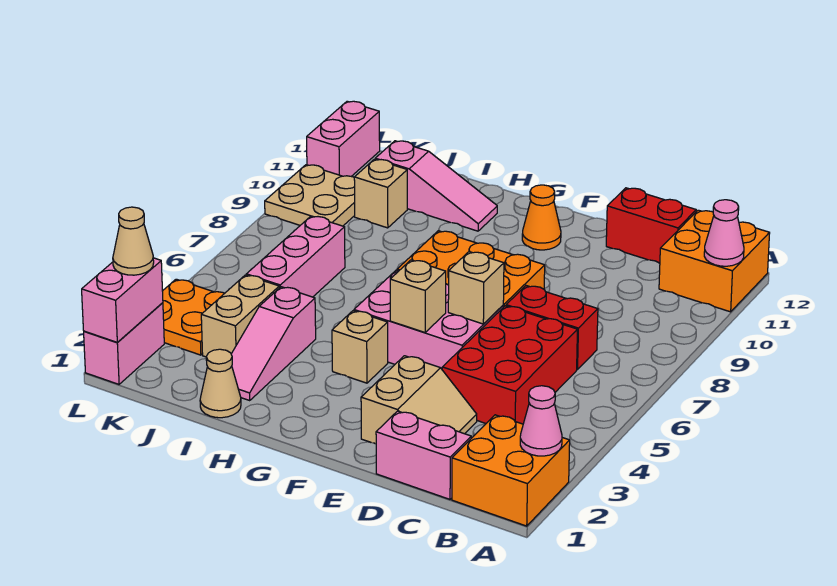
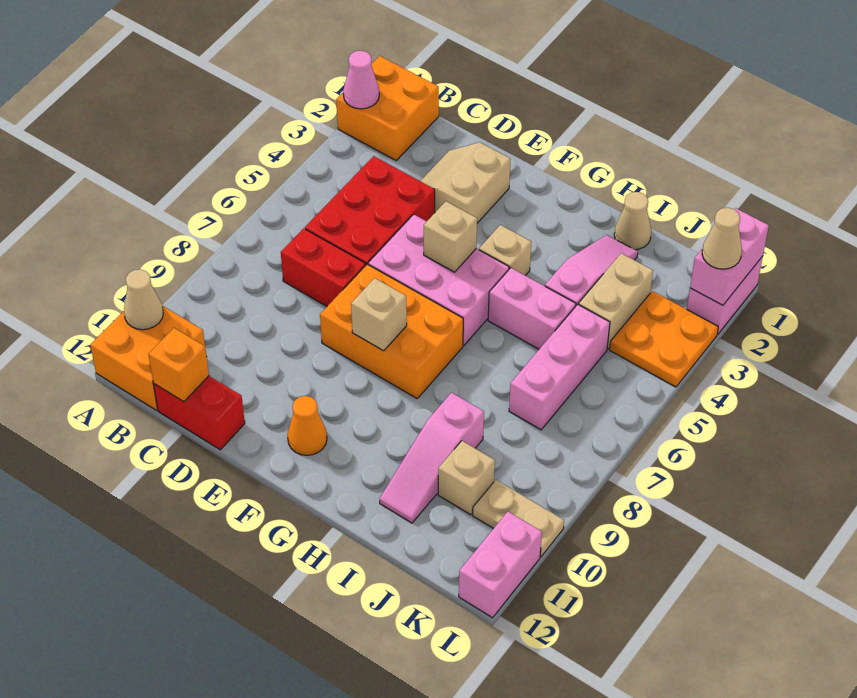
pink cone A11 level 2 -> tan cone A11 level 2
pink brick C1:D1 level 1 -> pink brick H5:I5 level 1
none -> orange brick C12 level 2
tan brick E6 level 2 -> tan brick F8 level 2
pink slope H11:J11 level 1 top J -> pink slope I9:I11 level 1 top 9
tan plate K9:L10 level 1 -> tan plate K10:L10 level 1

